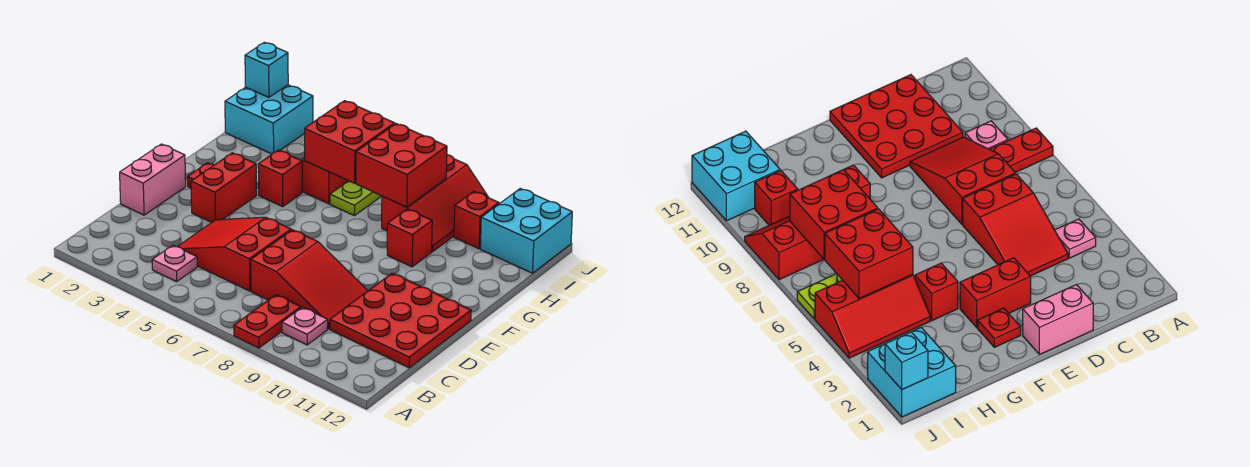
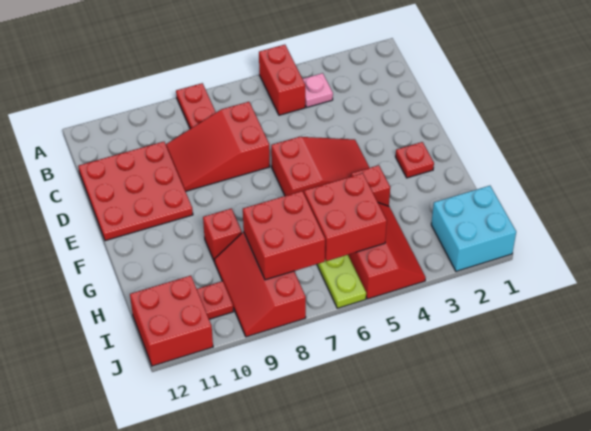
pink plate B9 level 1 -> none
red slope C4:D6 level 1 top 6 -> red slope E4:F6 level 1 top 6
pink brick D1:E1 level 1 -> none
red brick E3:F3 level 1 -> red brick A5:B5 level 1
red brick I10 level 1 -> red plate I10 level 1
cyan brick I11:J12 level 1 -> red brick I11:J12 level 1
cyan brick J1 level 2 -> none

